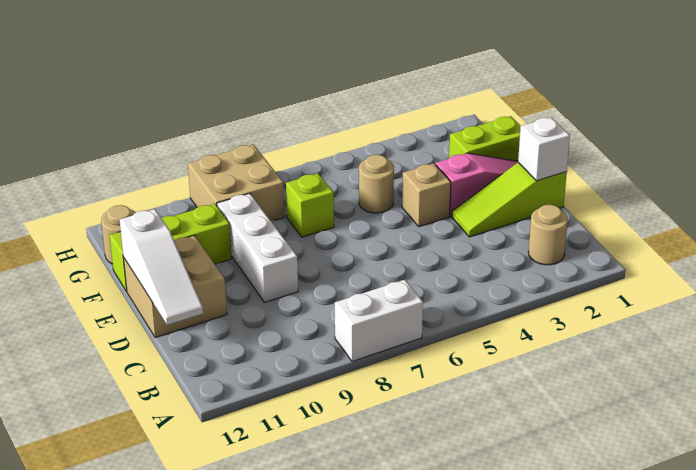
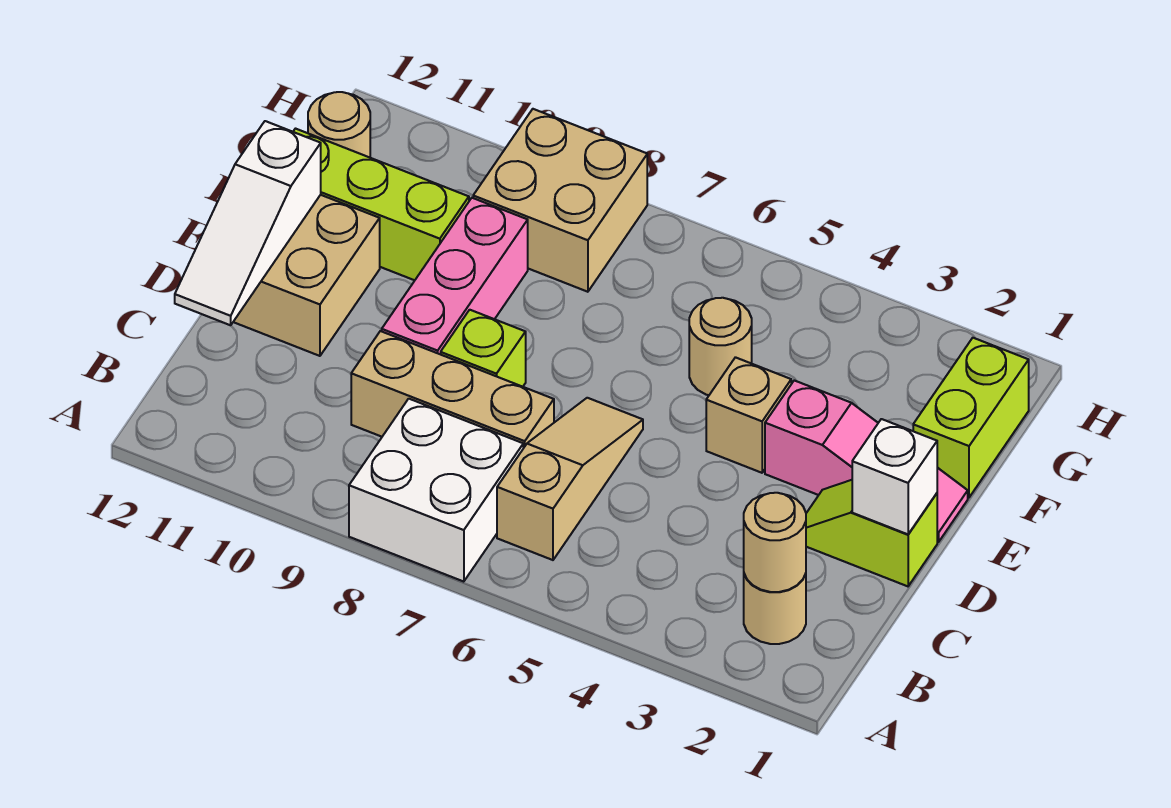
white brick A7:A8 level 1 -> white brick A7:B8 level 1
none -> tan round brick B2 level 2
none -> tan slope B6:D6 level 1 top B
none -> tan brick C7:C9 level 1
lime slope D1:D3 level 1 top 1 -> lime slope D1:D2 level 1 top 1
white brick D9:F9 level 1 -> pink brick D9:F9 level 1
lime brick F1:F2 level 1 -> lime brick F1:G1 level 1
lime brick F7 level 1 -> lime brick D8 level 1

